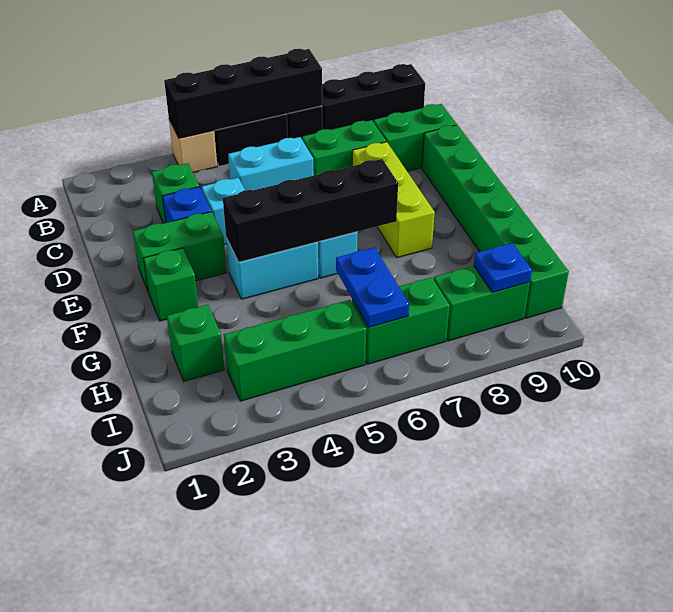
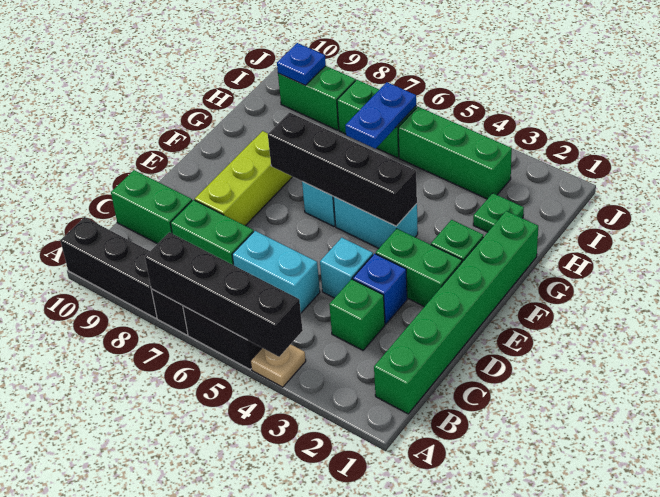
tan brick A4 level 1 -> tan plate A4 level 1
green brick D10:I10 level 1 -> green brick B1:G1 level 1
green brick H2 level 1 -> green plate H2 level 1

